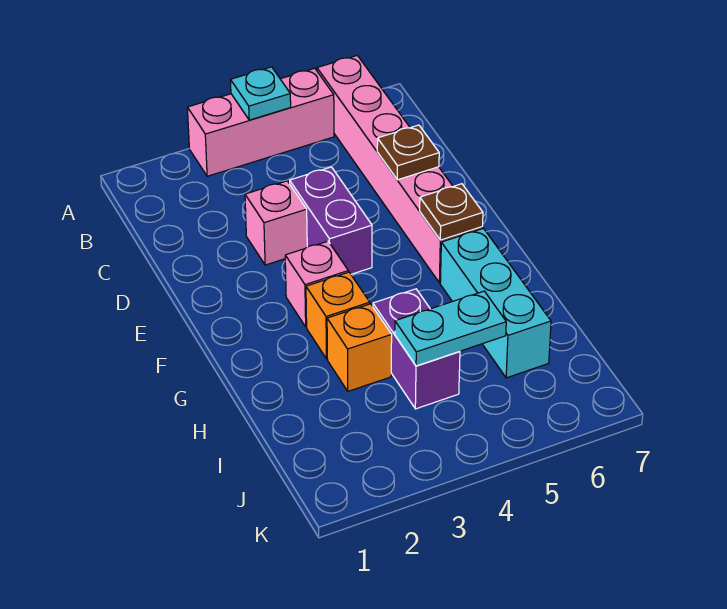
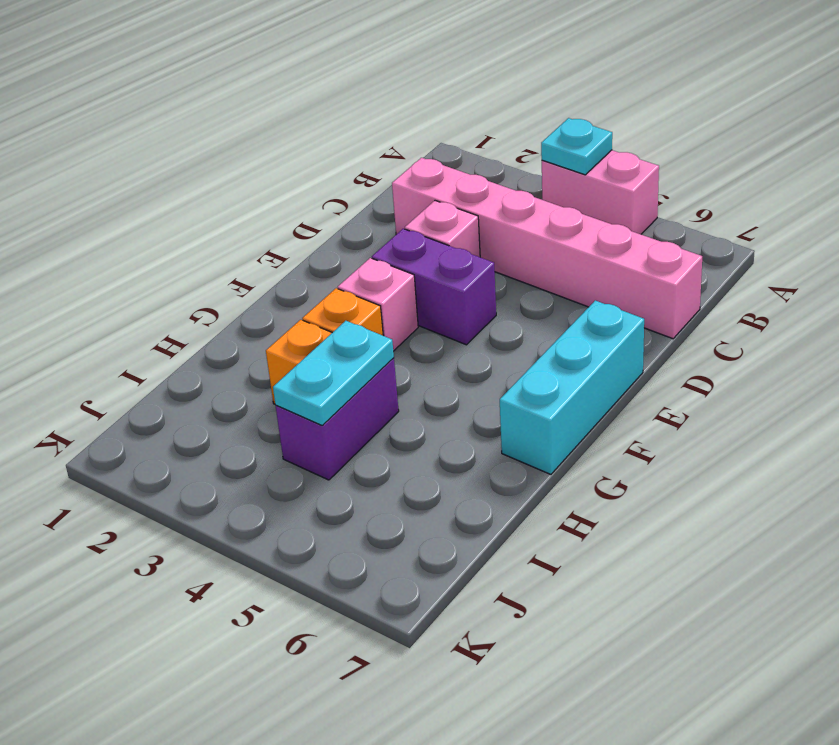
pink brick A3:A5 level 1 -> pink brick A4:A5 level 1
pink brick A6:F6 level 1 -> pink brick C2:C7 level 1
purple brick D4:E4 level 1 -> purple brick E3:E4 level 1
brown plate D6 level 2 -> none
brown plate F6 level 2 -> none
cyan brick G6:I6 level 1 -> cyan brick E7:G7 level 1
cyan plate I4:I5 level 2 -> cyan plate H4:I4 level 2

